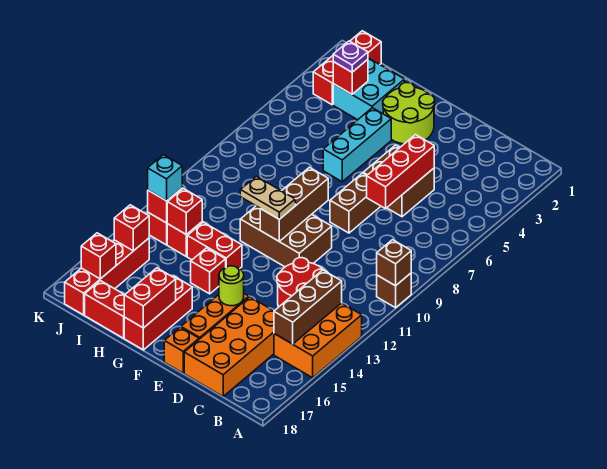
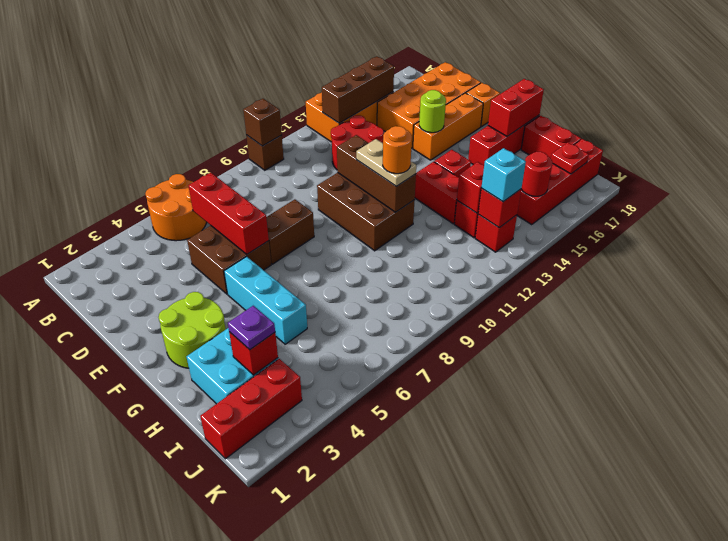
none -> orange round brick A5:B6 level 1
red brick D5:D7 level 2 -> red brick C6:E6 level 2
brown brick F9:F11 level 2 -> brown brick E11:G11 level 2
cyan brick G4:G6 level 1 -> cyan brick F5:H5 level 1
none -> orange round brick G11 level 4
red brick J15 level 2 -> red round brick J15 level 2
red brick J17 level 2 -> red plate J17 level 2

